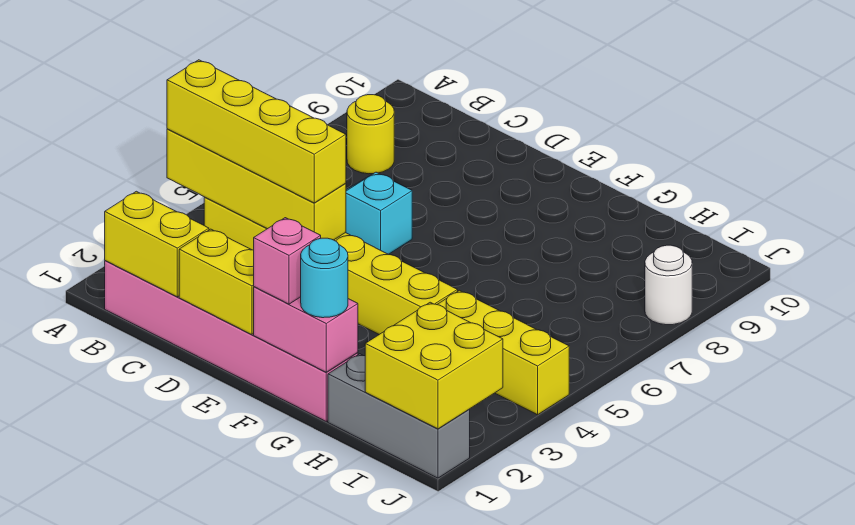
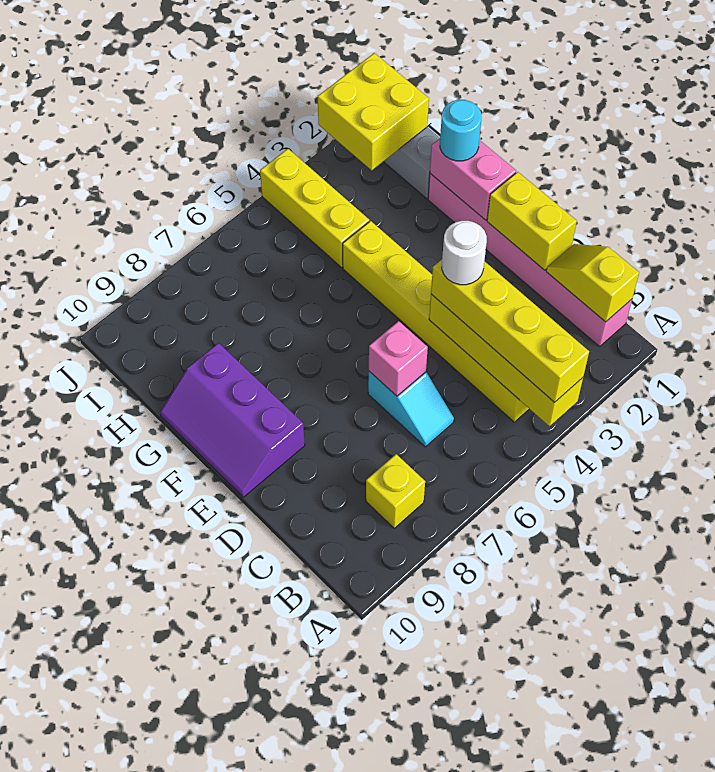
yellow brick B1:C1 level 2 -> yellow slope B1:C1 level 2 top B
yellow round brick B8 level 1 -> yellow brick B8 level 1
none -> purple slope E9:G10 level 1 top 9
pink brick F1 level 3 -> pink brick D6 level 2
white round brick J8 level 1 -> white round brick D4 level 4

